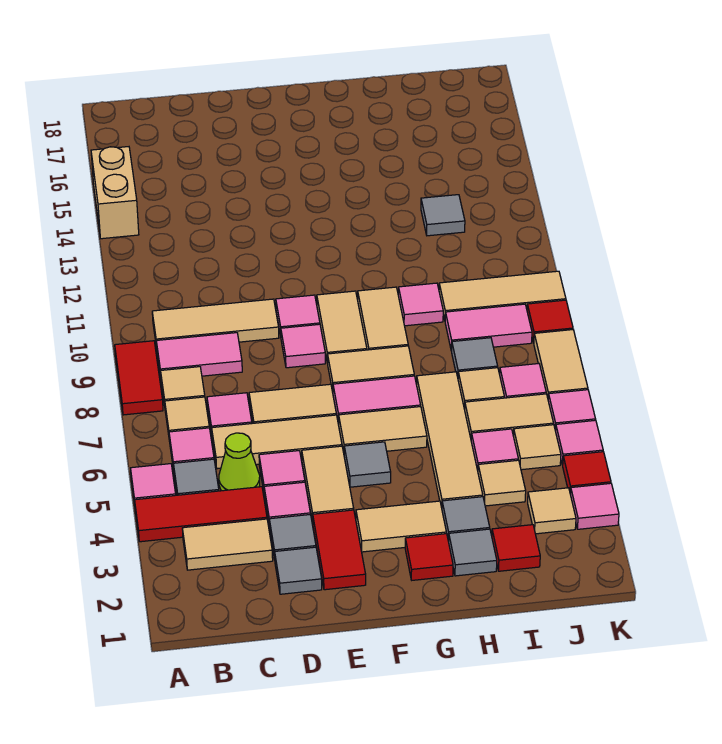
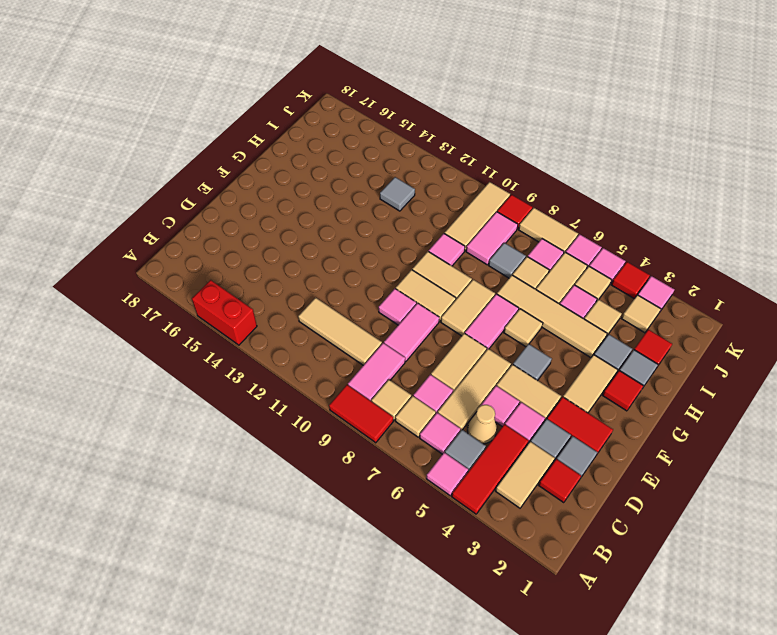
tan brick A14:A15 level 1 -> red brick A14:A15 level 1
tan tile B10:D10 level 1 -> tan tile C10:C12 level 1
none -> red tile C2 level 1
lime cone C5 level 1 -> tan cone C5 level 1
pink tile E9 level 1 -> pink tile D9:E9 level 1
tan tile F6:G6 level 1 -> tan tile G6 level 1

